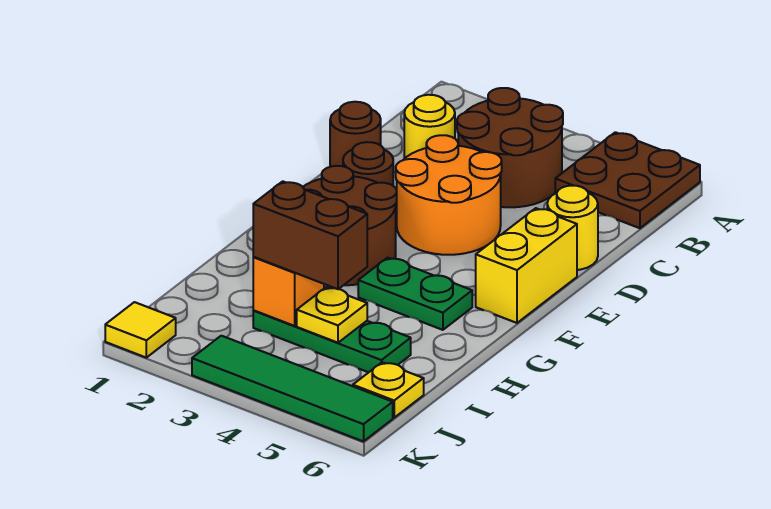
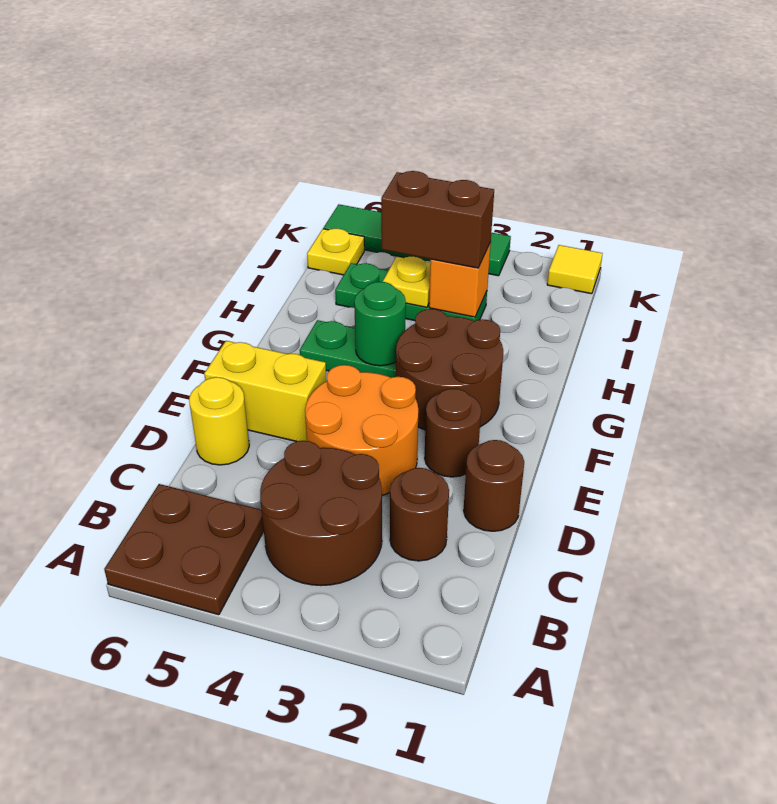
yellow round brick C2 level 1 -> brown round brick C2 level 1
yellow brick E6:F6 level 1 -> yellow brick E5:E6 level 1
none -> green round brick G4 level 2

